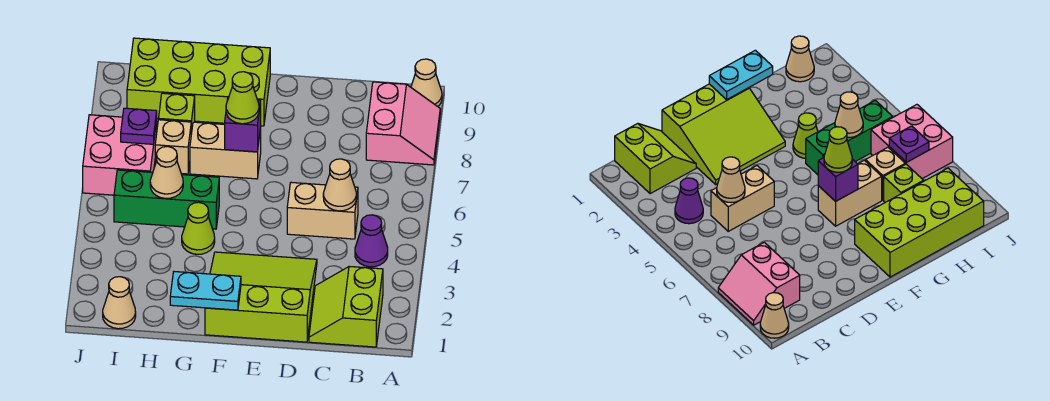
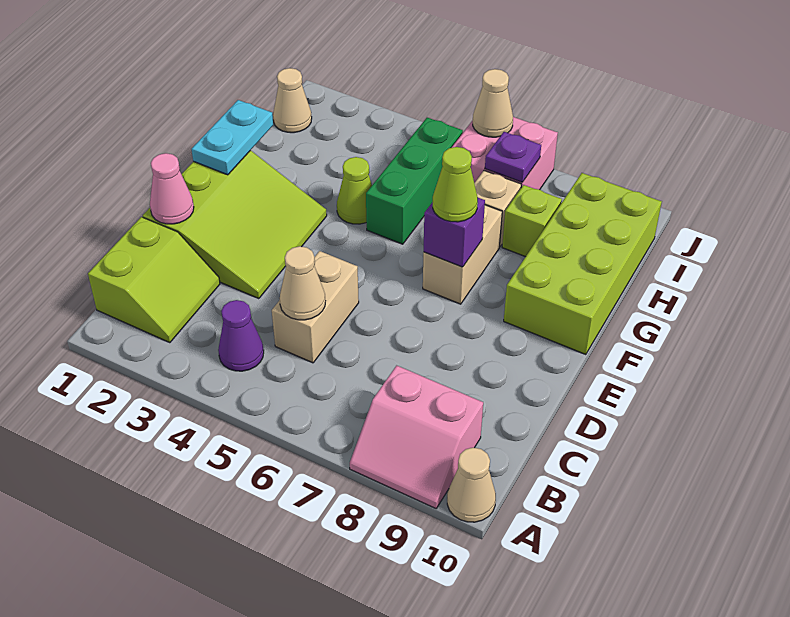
lime slope B1:C2 level 1 top B -> lime slope B1:C2 level 1 top 1
none -> pink cone D1 level 2
tan cone H5 level 2 -> tan cone J6 level 2

